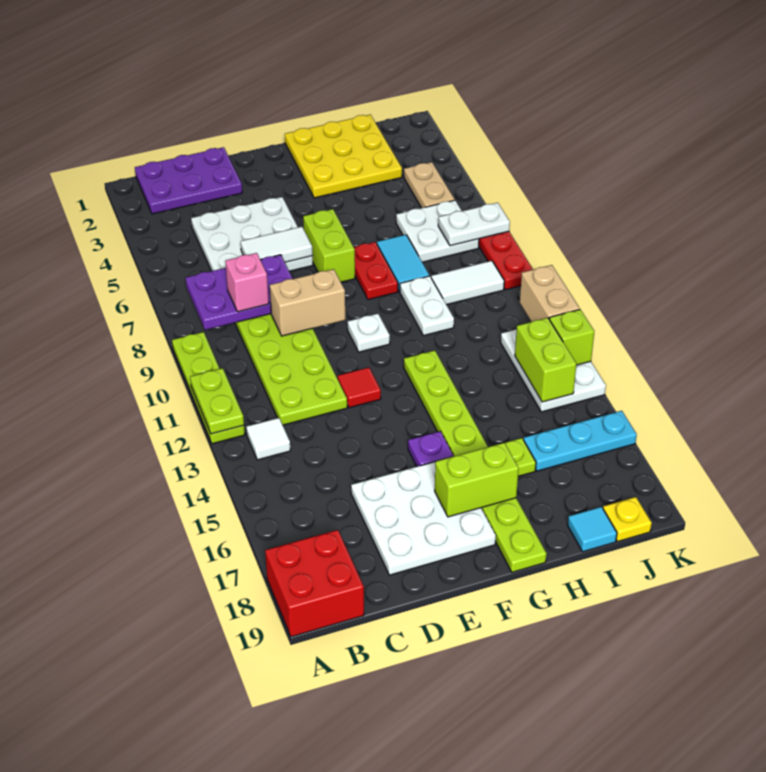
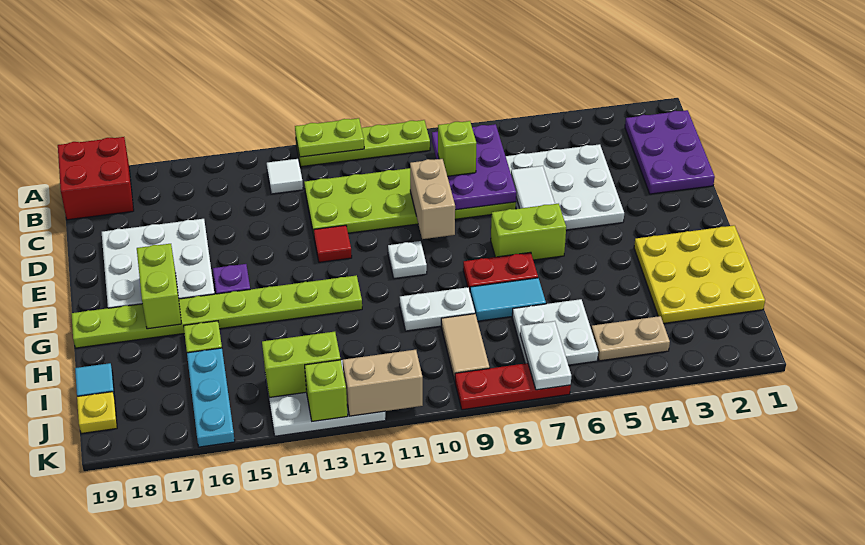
pink brick C8 level 3 -> lime brick C8 level 3
white tile I9:J9 level 1 -> tan tile I9:J9 level 1

